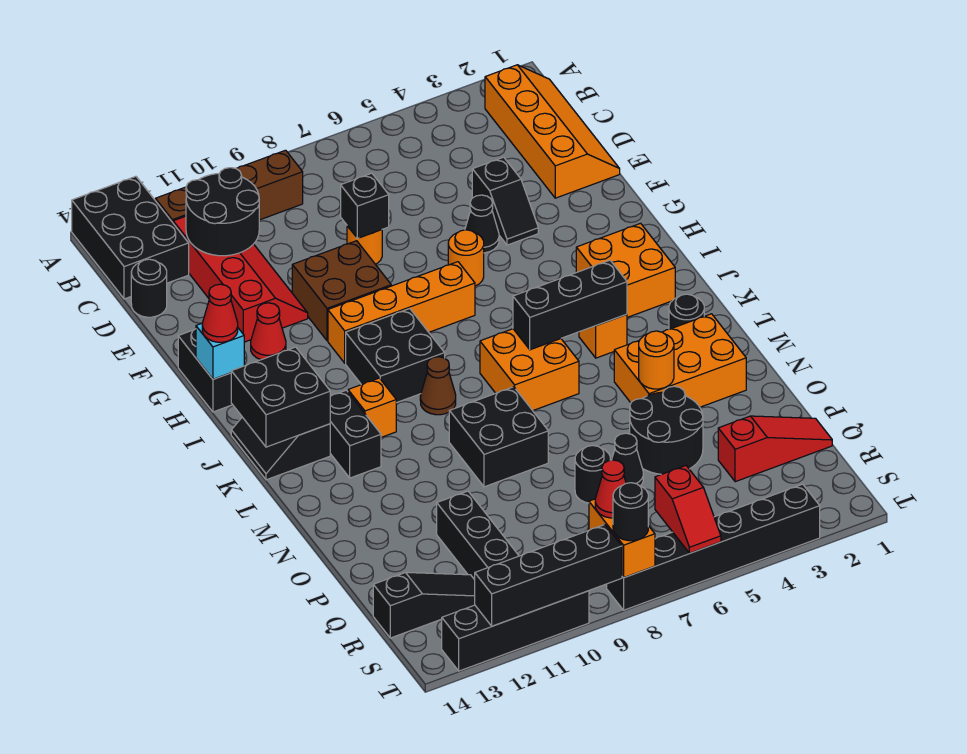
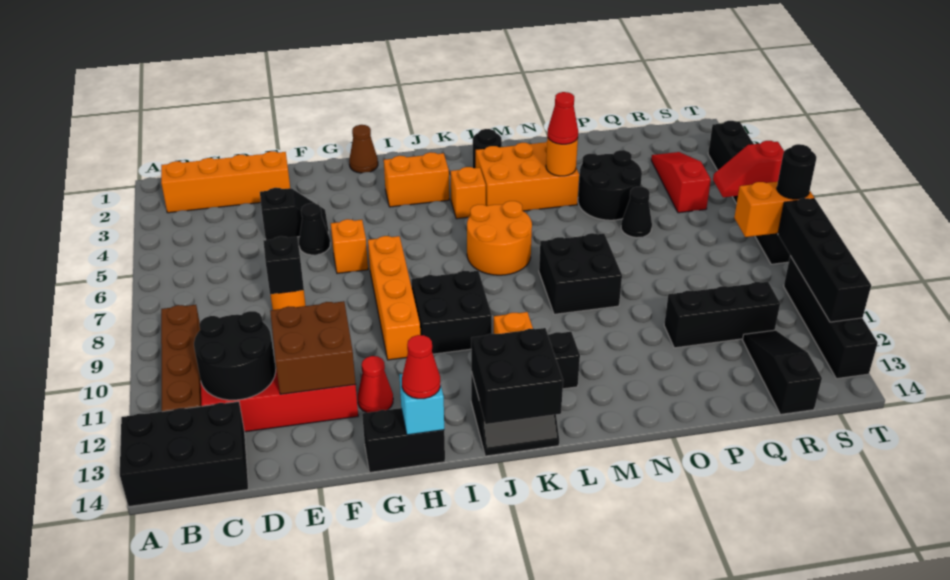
black round brick D14 level 1 -> none
brown brick F9:G10 level 1 -> brown brick E11:F12 level 2
orange round brick G6 level 1 -> orange brick G6 level 1
orange brick I2:J3 level 1 -> orange brick I3:J3 level 1
black brick K4:K6 level 2 -> none
orange brick K6:L7 level 1 -> orange round brick K6:L7 level 1
brown cone K9 level 1 -> brown cone H1 level 1
orange brick M2:N4 level 1 -> orange brick L3:N4 level 1
black round brick P7 level 1 -> none
red slope Q1:Q3 level 1 top 3 -> red slope R3:R5 level 1 top 5
red slope S6:T6 level 2 top S -> red slope S6:T6 level 2 top T
red cone S8 level 3 -> red cone N4 level 3

